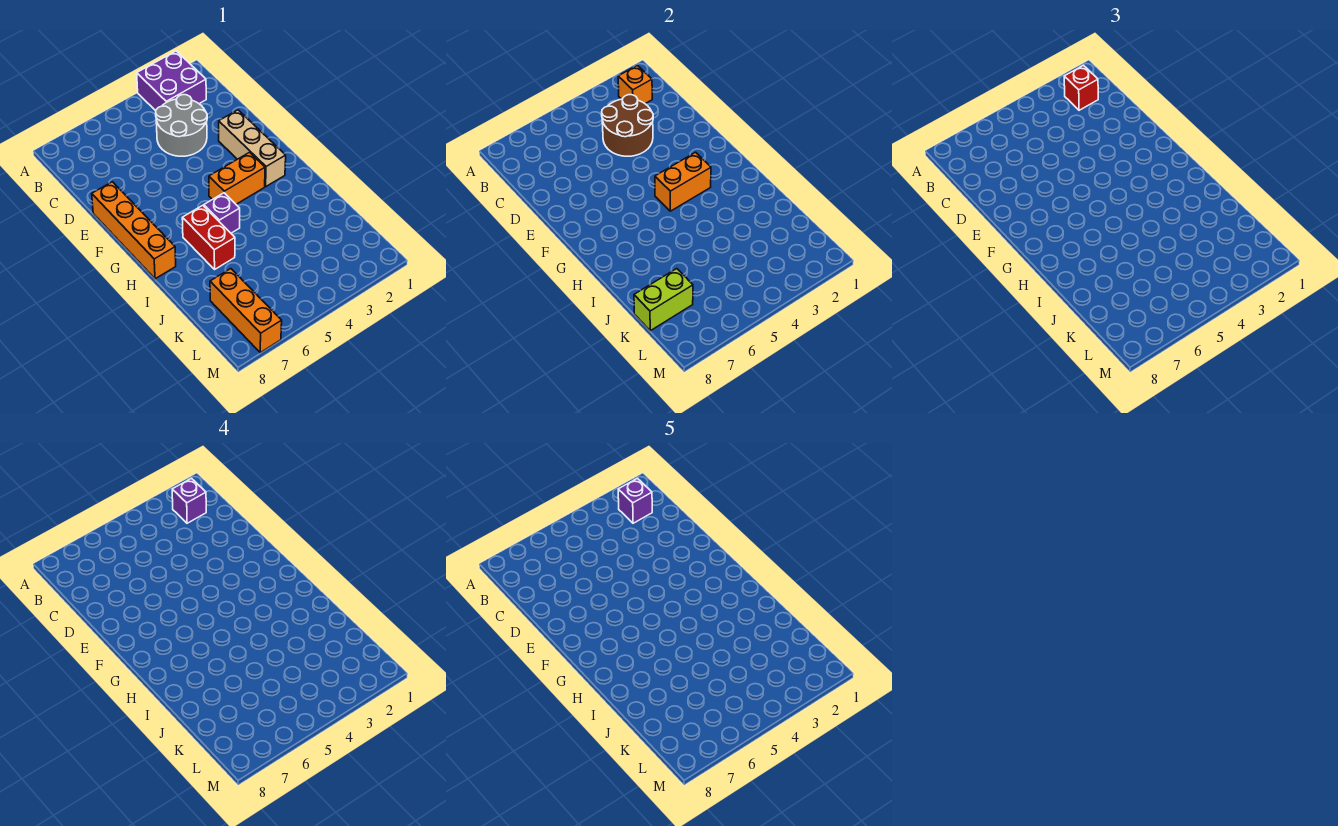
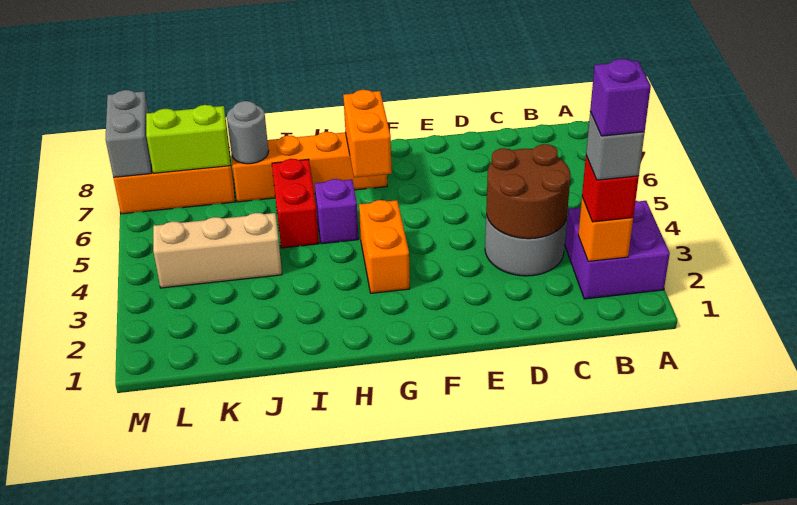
purple brick B2 level 4 -> grey brick B2 level 4
tan brick E2:G2 level 1 -> tan brick J4:L4 level 1
orange brick E8:H8 level 1 -> orange brick G7:J7 level 1
orange brick G3:G4 level 2 -> orange brick G6:G7 level 2
red brick H6:I6 level 1 -> red brick I5:I6 level 1
none -> grey round brick J7 level 2
lime brick K7:K8 level 2 -> lime brick K7:L7 level 2
none -> grey brick M7:M8 level 2

